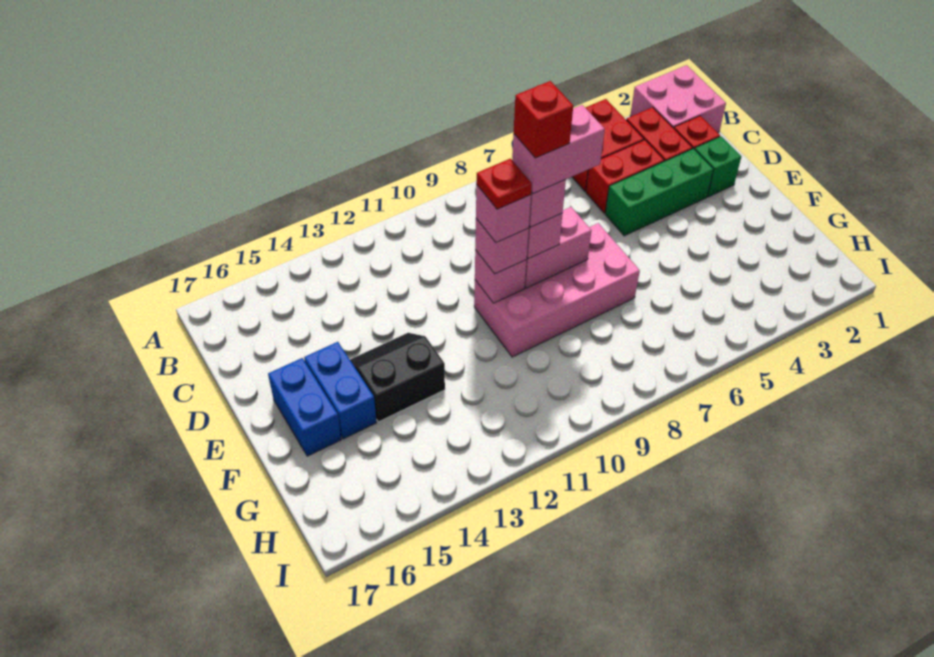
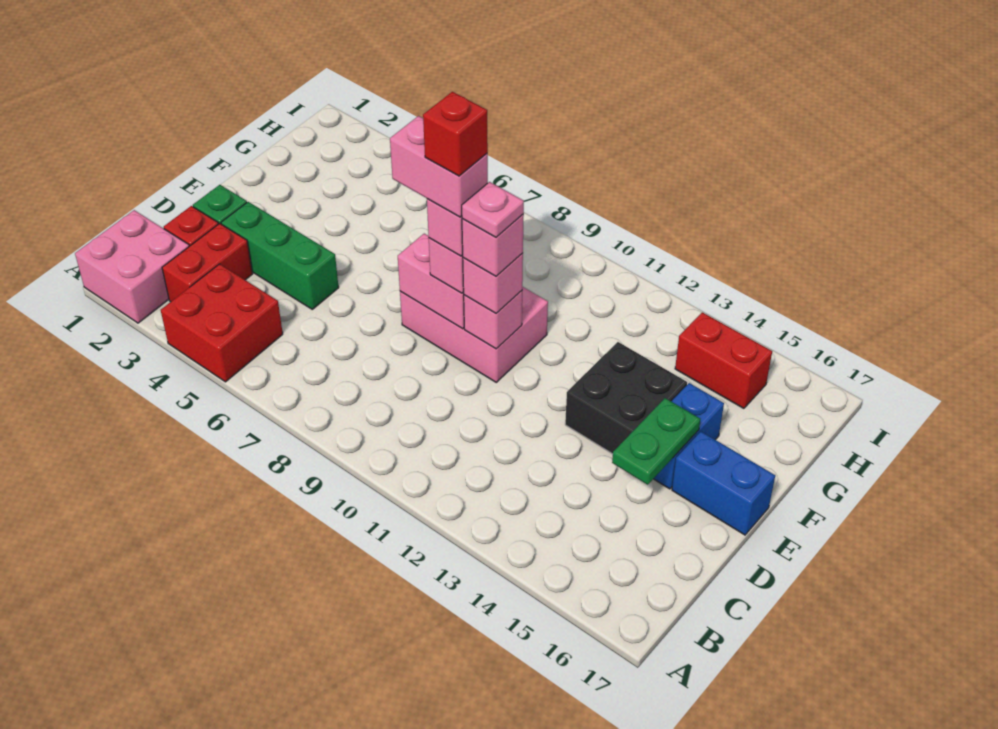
red brick C4:C5 level 1 -> red brick H14:H15 level 1
none -> green plate D15:E15 level 2
pink brick E7:F10 level 1 -> pink brick E8:F10 level 1
red plate E10 level 5 -> pink plate E10 level 5
black slope E13:F14 level 1 top F -> black brick E13:F14 level 1
blue brick E16:F16 level 1 -> blue brick E16:E17 level 1

